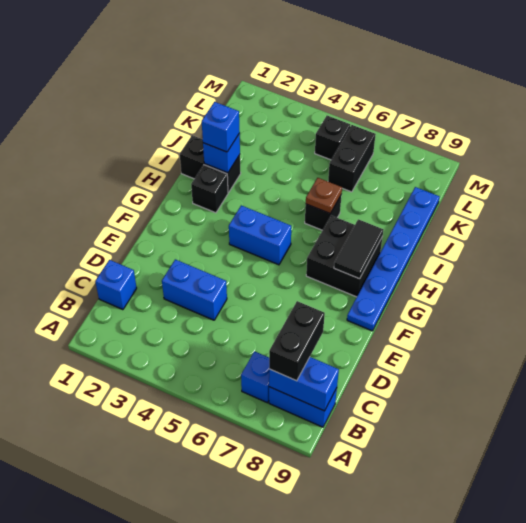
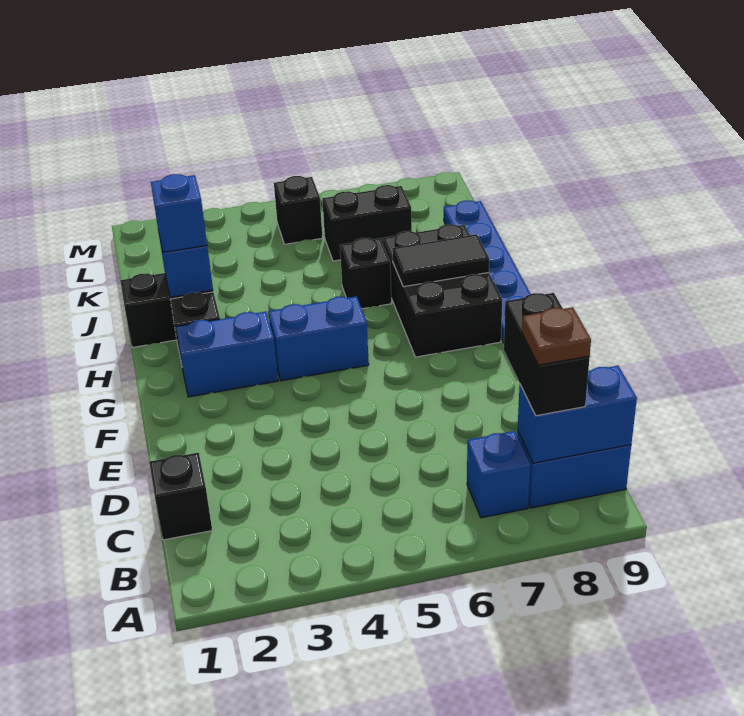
blue brick C1 level 1 -> black brick C1 level 1
blue brick D3:D4 level 1 -> blue brick G2:G3 level 1
black brick G7:H8 level 1 -> black brick G7:I8 level 1
black tile G8:H8 level 2 -> black tile H7:H8 level 2
brown plate I6 level 2 -> brown plate B8 level 4
black brick K6:L6 level 1 -> black brick K6:K7 level 1

